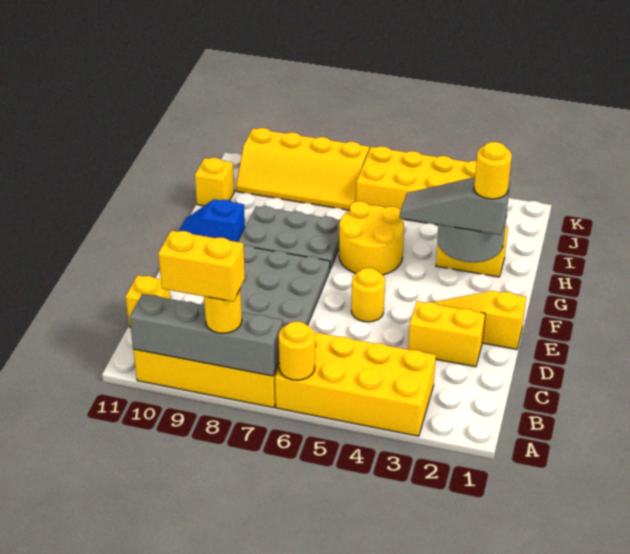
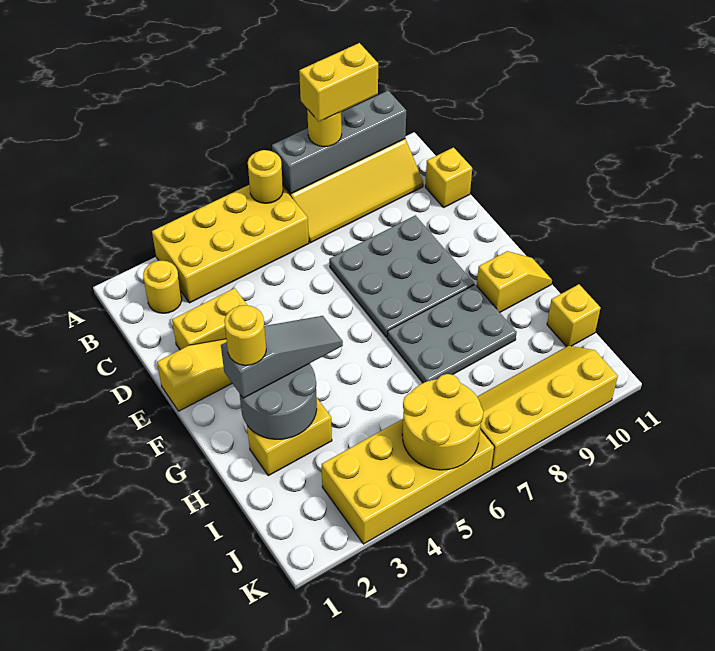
yellow round brick E5 level 1 -> yellow round brick B2 level 1
yellow round brick G5:H6 level 1 -> yellow round brick J5:K6 level 2
blue slope G10:G11 level 1 top 10 -> yellow slope G10:G11 level 1 top 10

